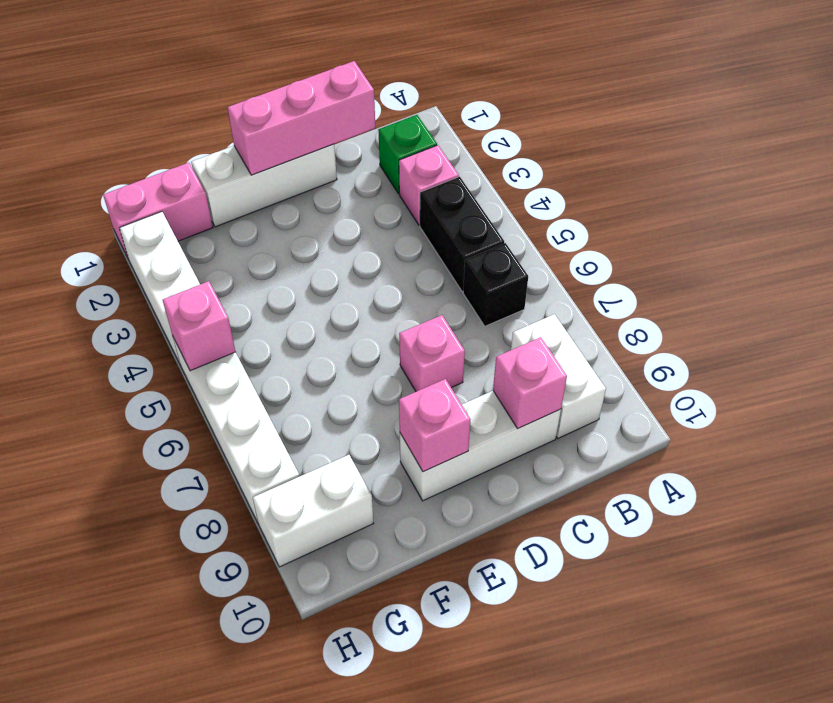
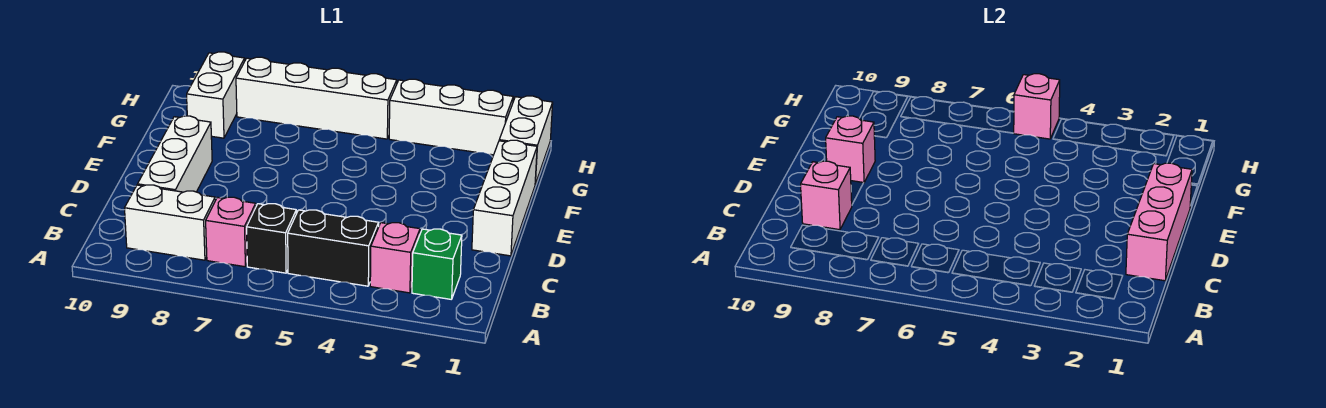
pink brick D7 level 1 -> pink brick B7 level 1
pink brick G1:H1 level 1 -> white brick G1:H1 level 1

